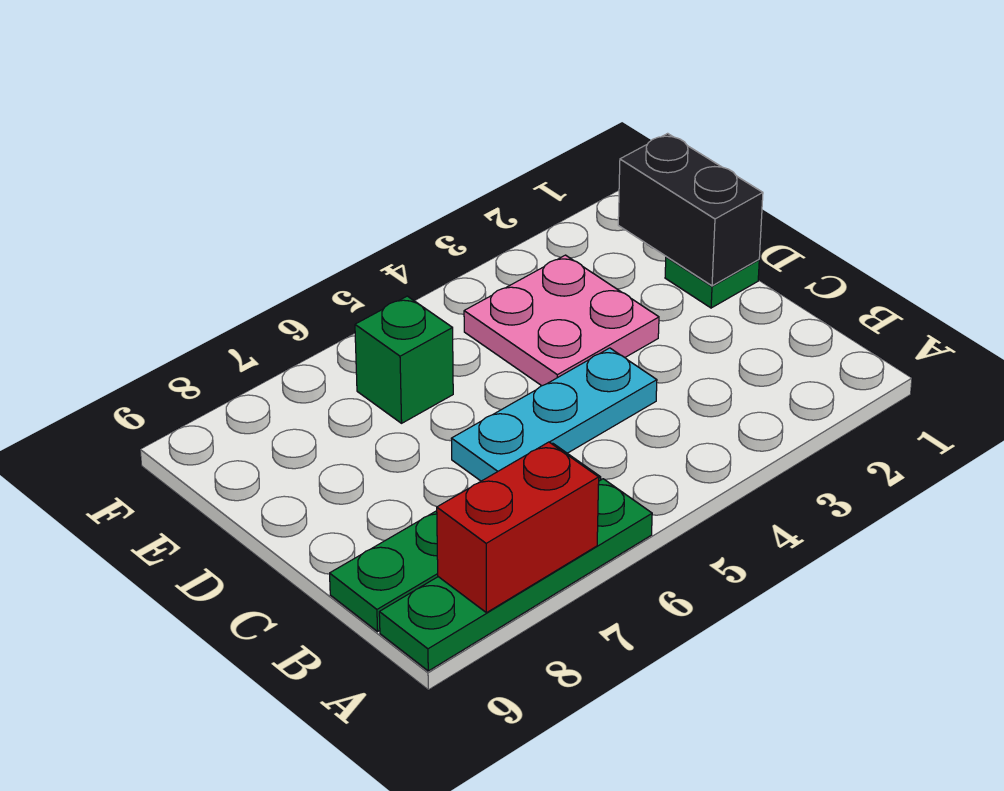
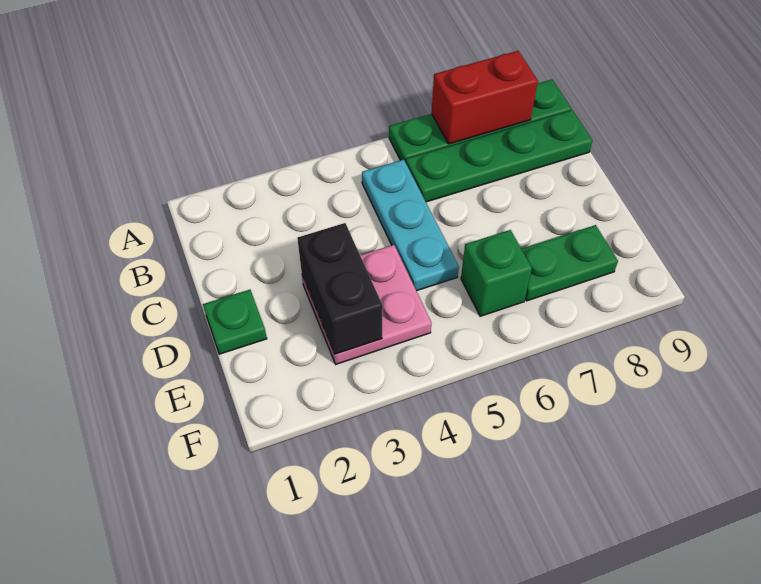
cyan plate C4:C6 level 1 -> cyan plate B5:D5 level 1
black brick D1:E1 level 2 -> black brick D3:E3 level 2
none -> green plate E7:E8 level 1

